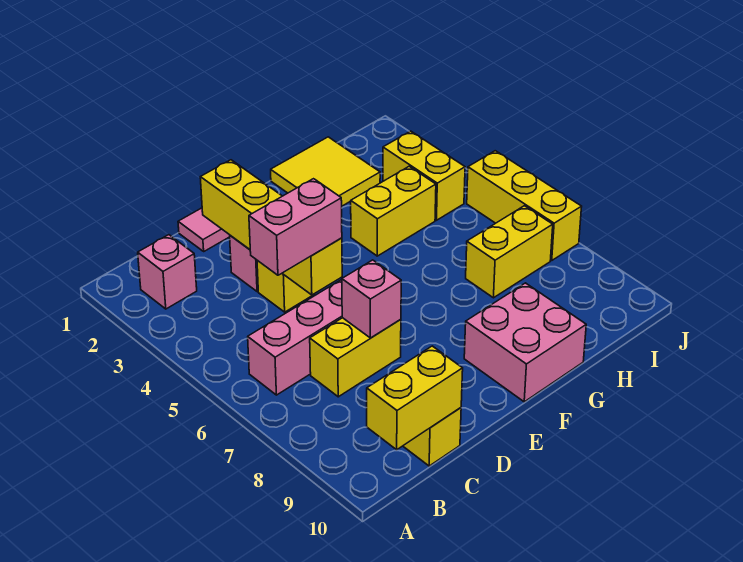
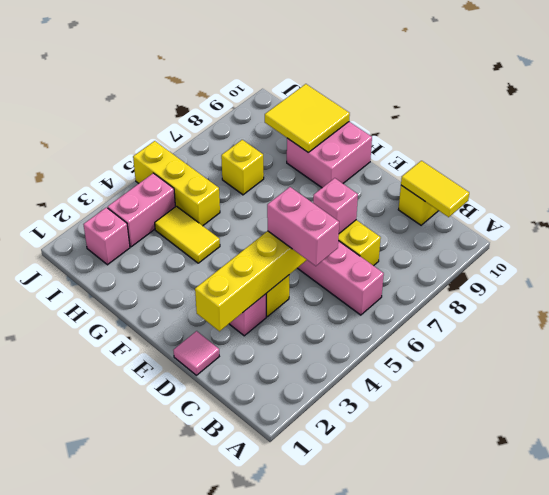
pink brick B2 level 1 -> pink brick I2 level 1
yellow brick B10:C10 level 2 -> yellow tile B10:C10 level 2
yellow tile G1:H2 level 1 -> yellow tile G9:H10 level 2
yellow brick G4:H4 level 1 -> yellow tile G4:H4 level 1
yellow brick H7:I7 level 1 -> yellow brick H7 level 1
yellow brick I3:I4 level 1 -> pink brick I3:I4 level 1
yellow brick J5:J7 level 1 -> yellow brick H5:J5 level 1

